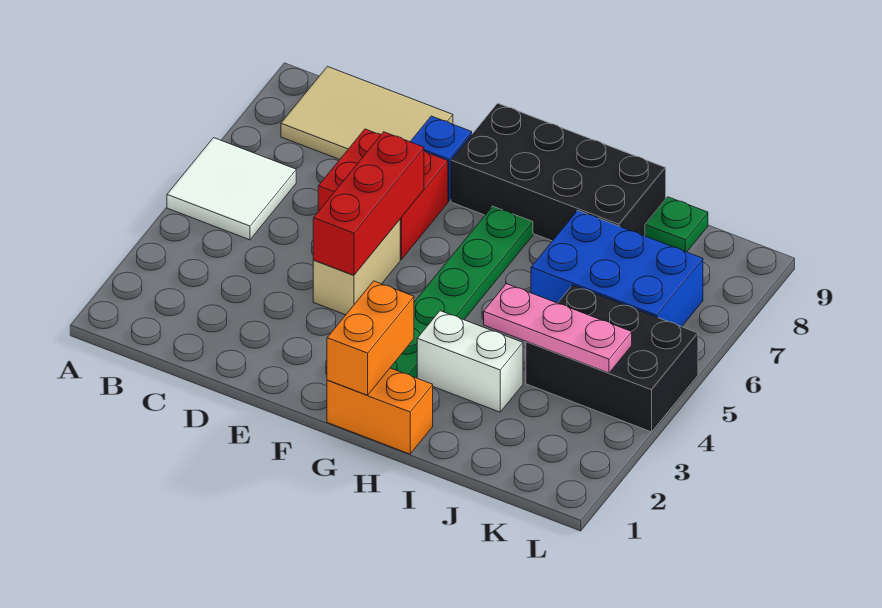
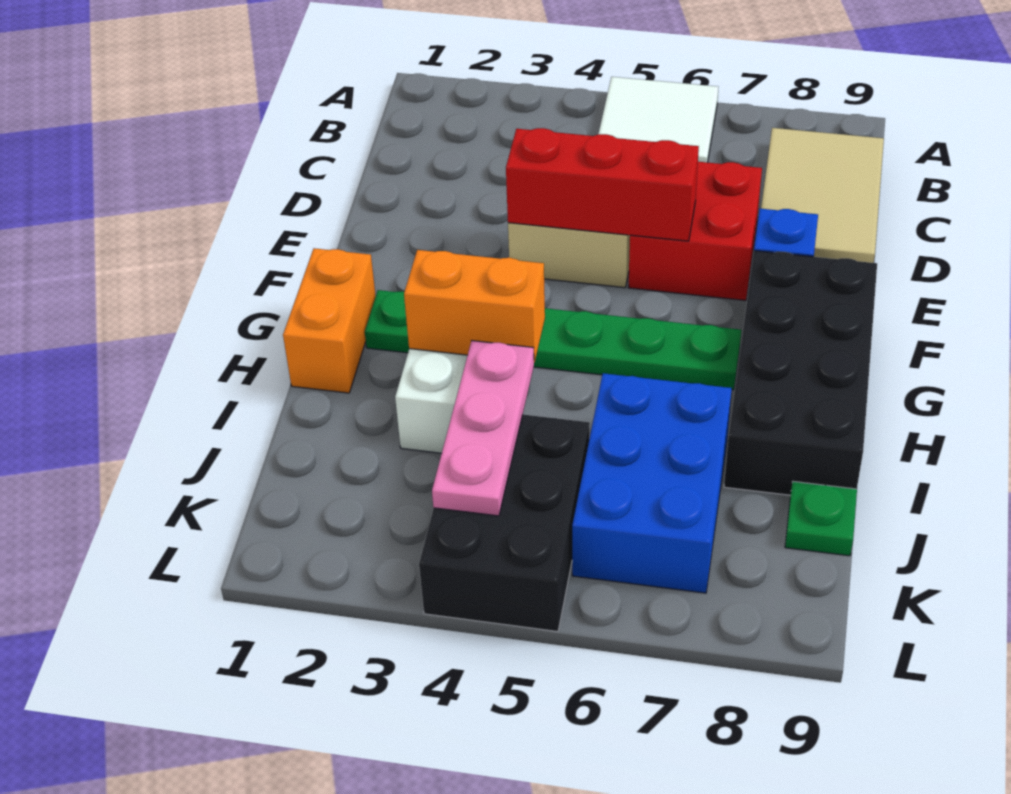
orange brick G1:G2 level 2 -> orange brick H3:H4 level 2

